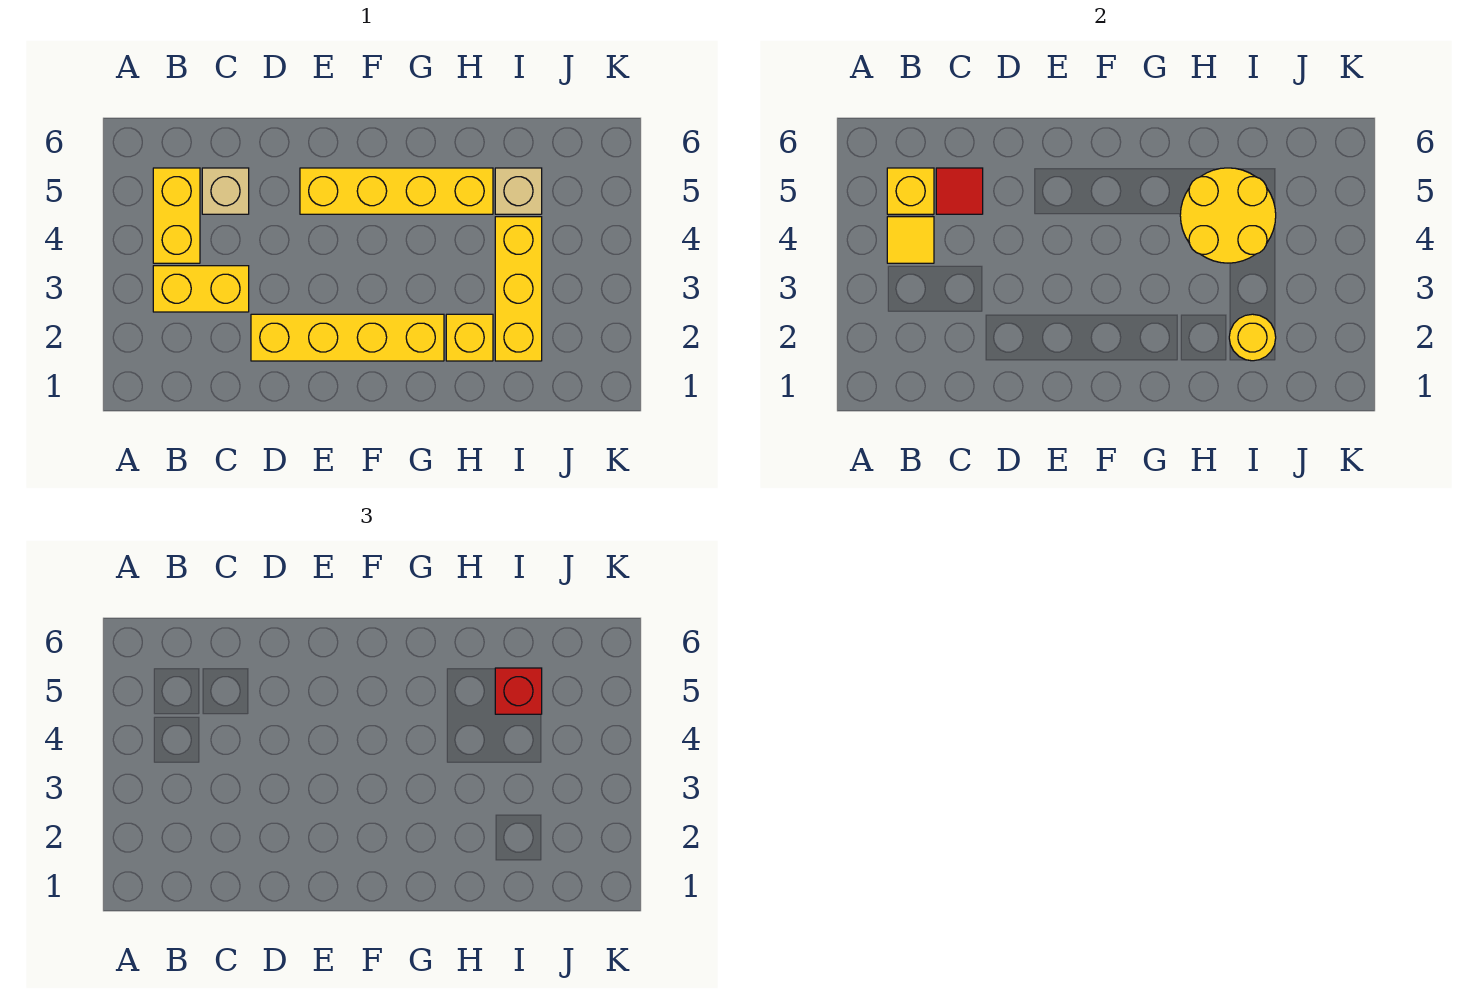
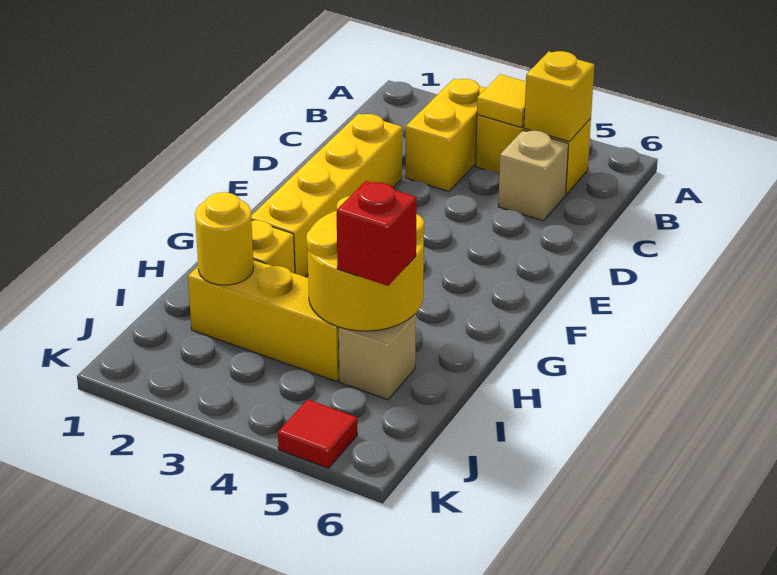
red tile C5 level 2 -> red tile K5 level 1
yellow brick E5:H5 level 1 -> none

